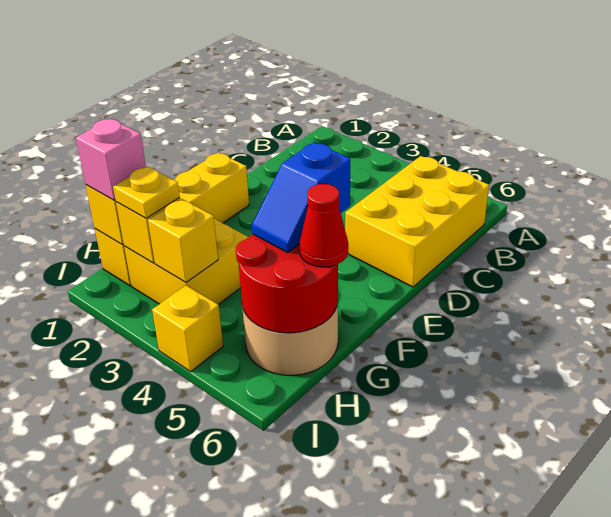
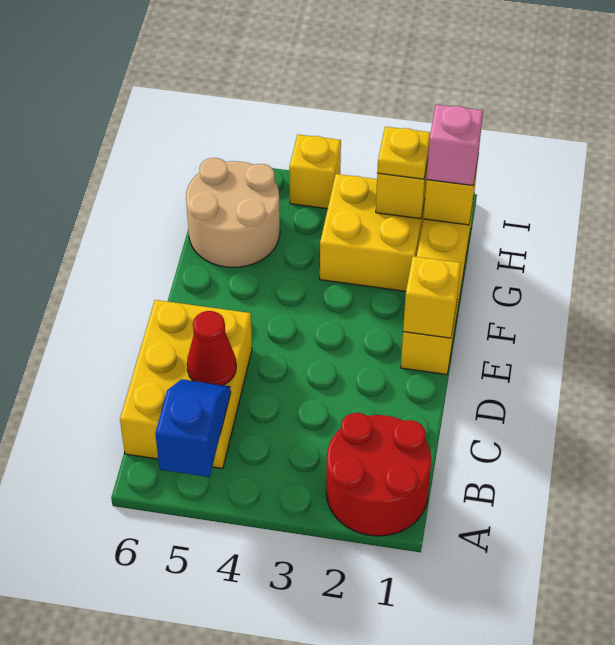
blue slope F5:G5 level 3 top F -> blue slope A5:B5 level 2 top A
red round brick G5:H6 level 2 -> red round brick A1:B2 level 1
red cone G6 level 3 -> red cone C5 level 2
yellow brick H3 level 2 -> yellow brick E1 level 2

